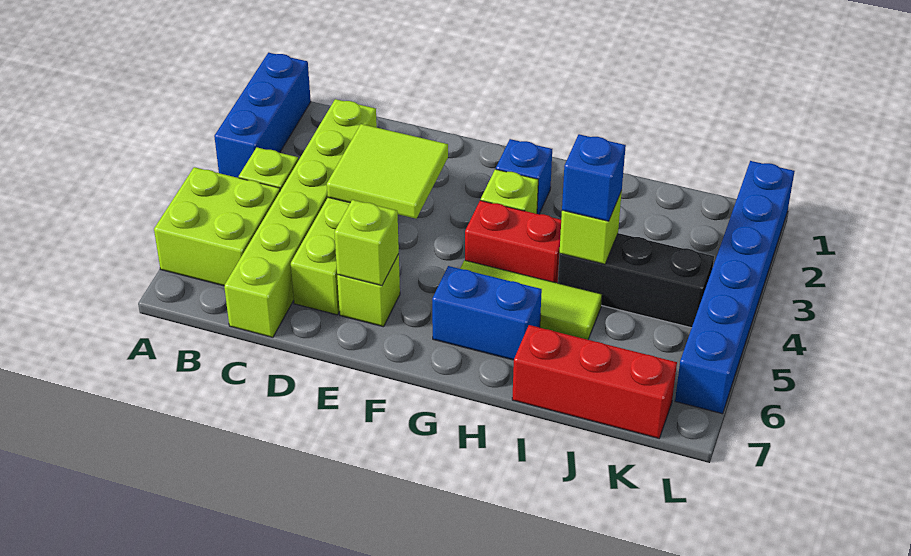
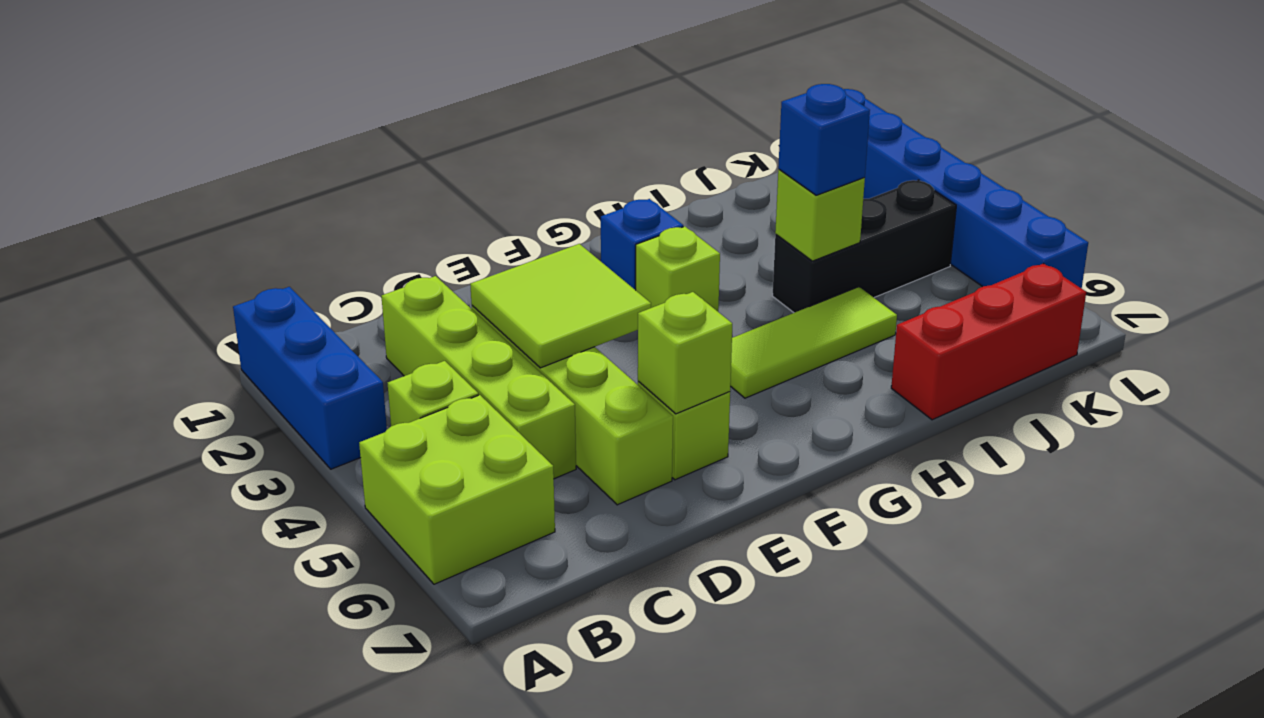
lime brick C2:C7 level 1 -> lime brick C2:C5 level 1
red brick G4:H4 level 1 -> none
blue brick G6:H6 level 1 -> none

